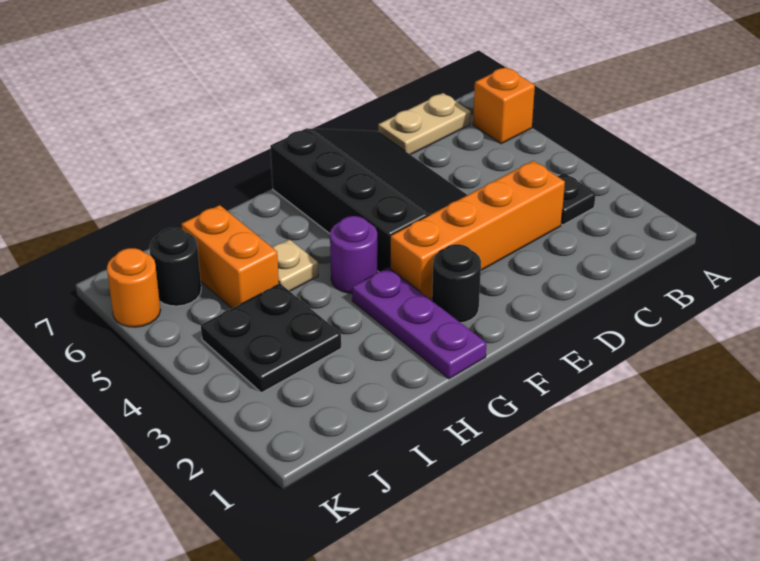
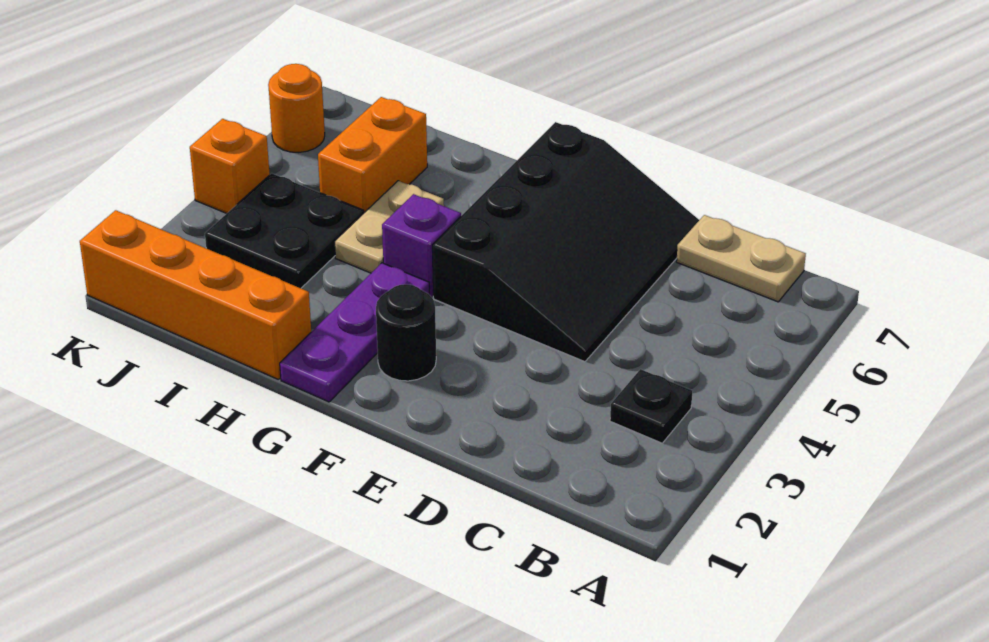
orange brick A6 level 1 -> orange brick K4 level 1
orange brick C3:F3 level 1 -> orange brick H1:K1 level 1
purple round brick G4 level 1 -> purple brick G4 level 1
tan plate H5 level 1 -> tan plate H4:H5 level 1
black round brick J6 level 1 -> none

